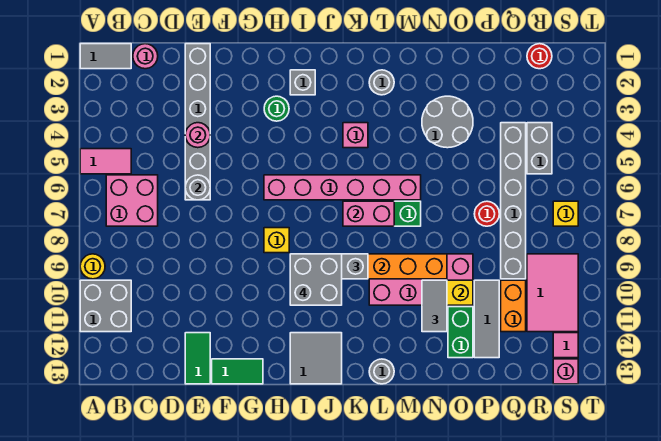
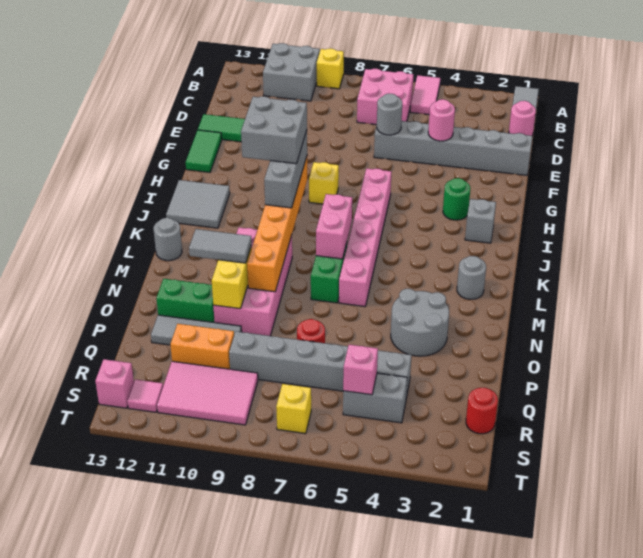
yellow round brick A9 level 1 -> yellow brick A9 level 1
pink brick K4 level 1 -> pink brick R5 level 2

